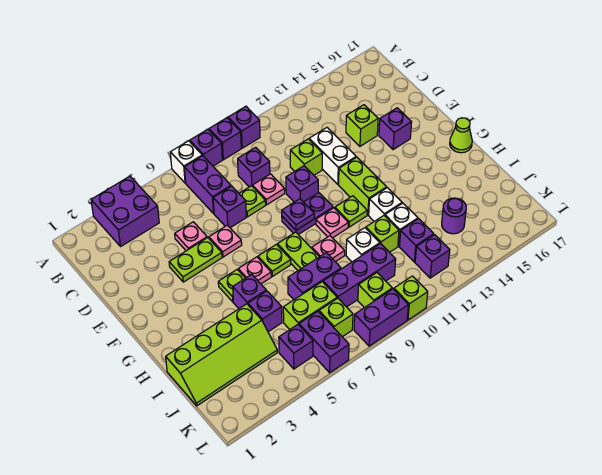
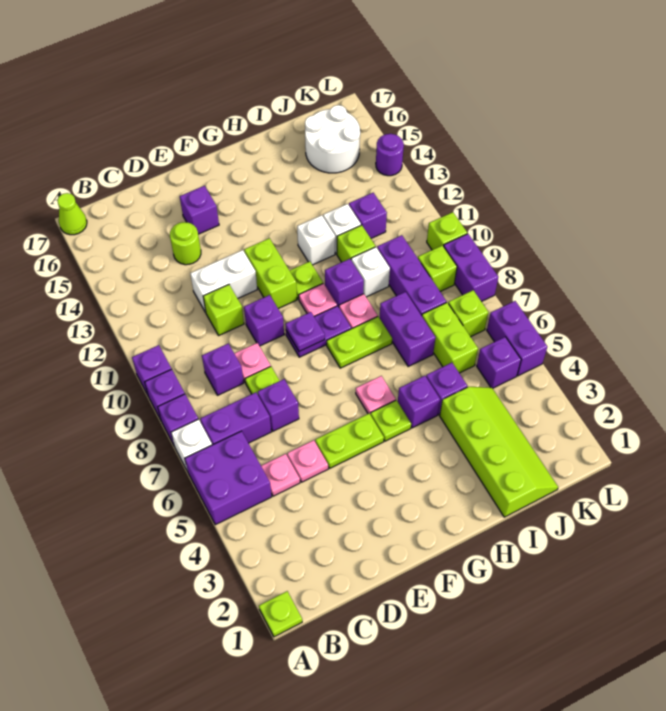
purple brick A3:B4 level 1 -> purple brick A5:B6 level 1
lime brick D14 level 1 -> lime round brick D14 level 1
lime plate E4:E5 level 1 -> lime plate E5:F5 level 1
pink plate E6 level 1 -> pink plate C5 level 1
purple plate F9:F10 level 1 -> purple plate F9:G9 level 1
lime brick F12:G12 level 1 -> lime brick F11:F12 level 1
lime plate G7 level 1 -> lime plate A1 level 1
lime cone G17 level 1 -> lime cone A17 level 1
purple round brick J14 level 1 -> purple round brick L14 level 1
none -> white round brick J15:K16 level 1
purple brick K6:L6 level 1 -> purple brick L5:L6 level 1
purple brick K12 level 1 -> purple brick H10 level 1

